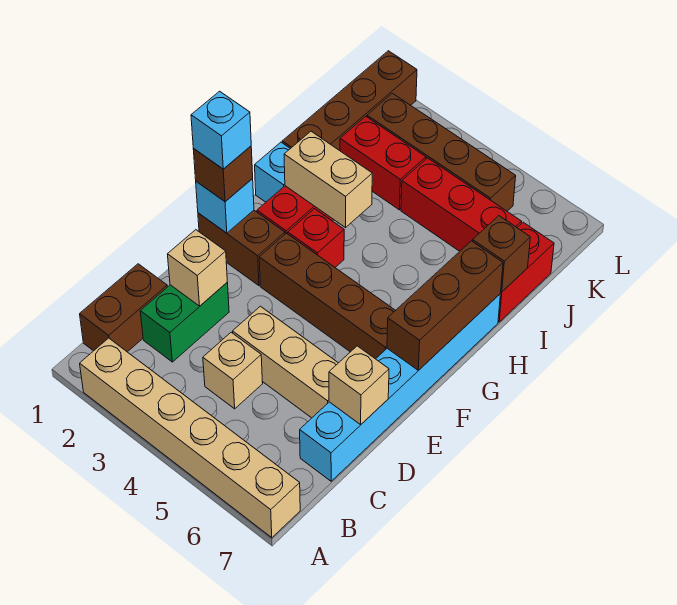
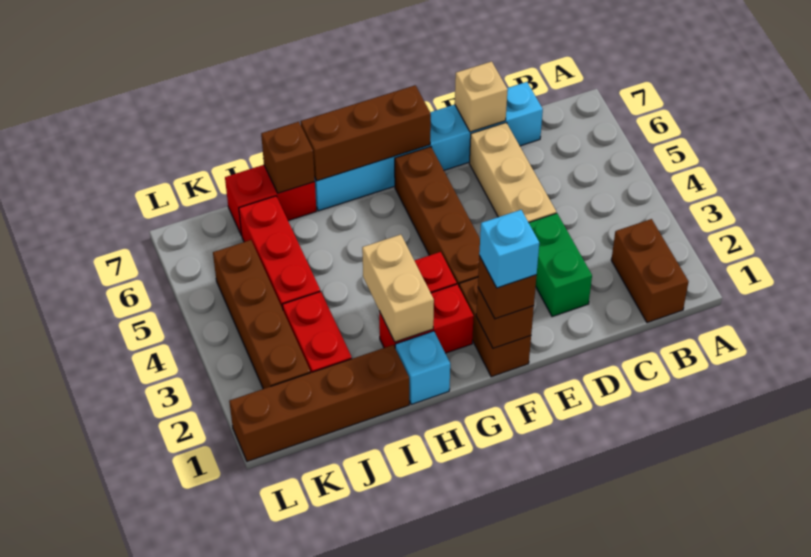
tan brick A2:A7 level 1 -> none
brown brick B1:C1 level 1 -> brown brick B1:B2 level 1
green brick C2:D2 level 1 -> green brick D2:D3 level 1
tan brick C4 level 1 -> none
tan brick D2 level 2 -> none
cyan brick F1 level 2 -> brown brick F1 level 2

